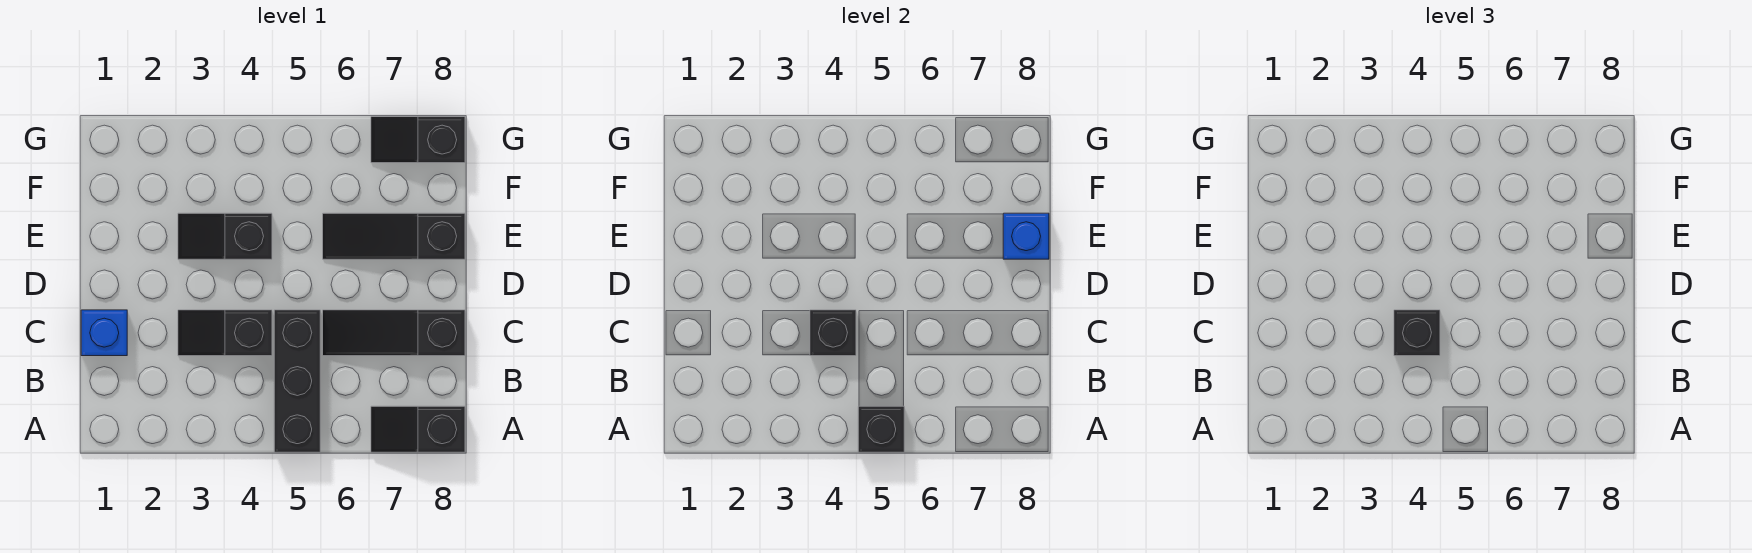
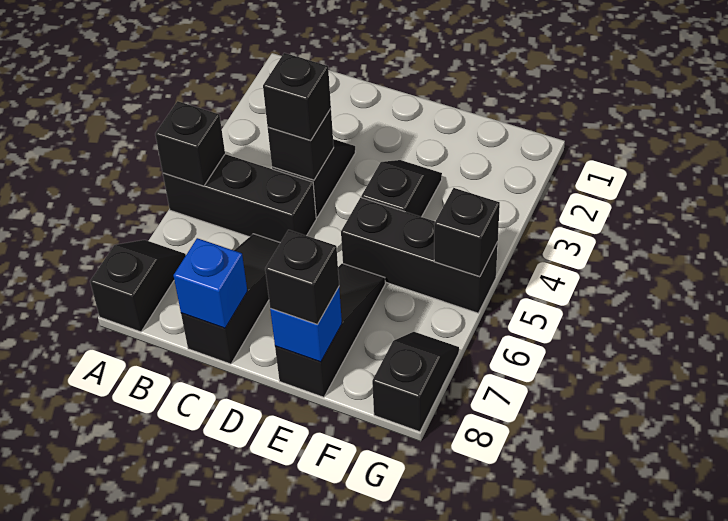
blue brick C1 level 1 -> blue brick C8 level 2
none -> black brick E5:G5 level 1
none -> black brick E8 level 3
none -> black brick G5 level 2

